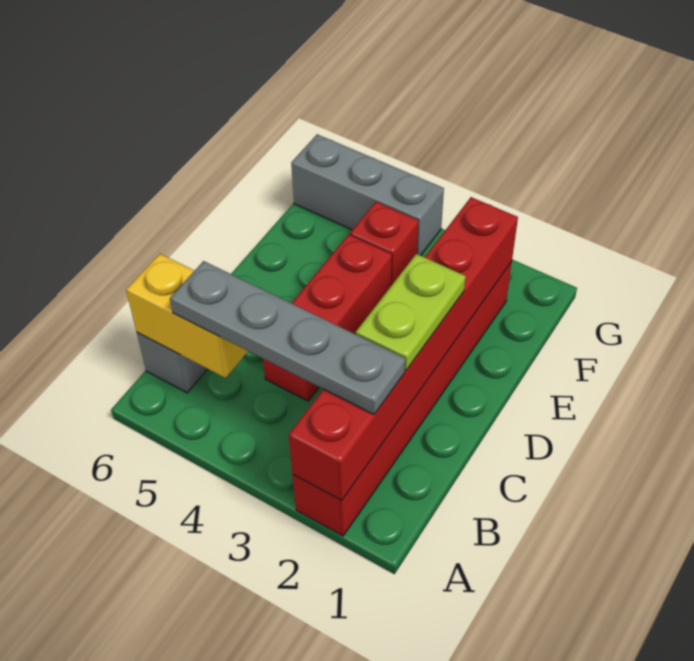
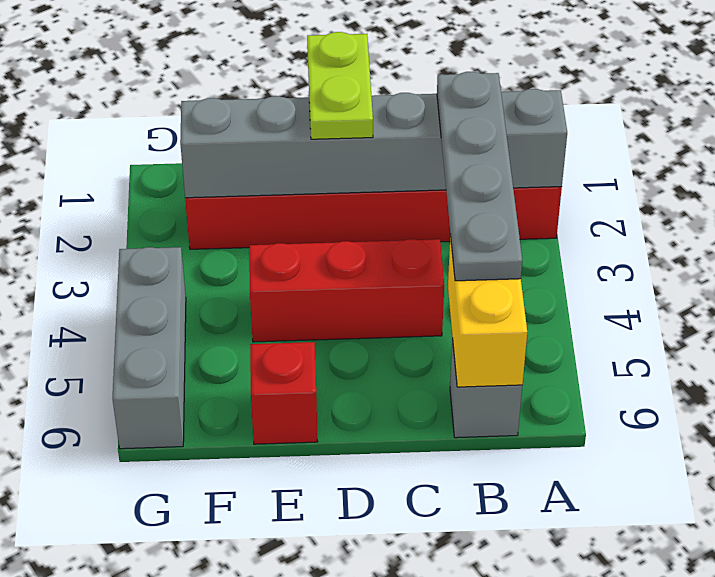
red brick A2:F2 level 2 -> grey brick A2:F2 level 2
lime plate C2:D2 level 3 -> lime plate D1:D2 level 3
red brick F4 level 1 -> red brick E6 level 1

